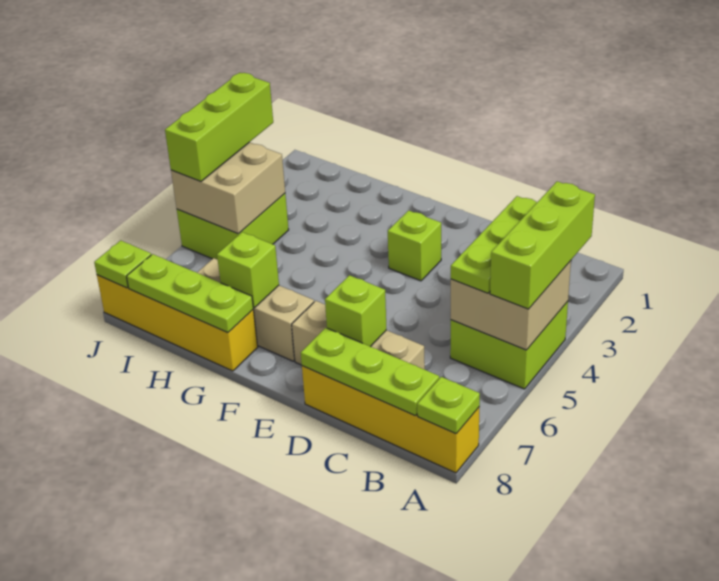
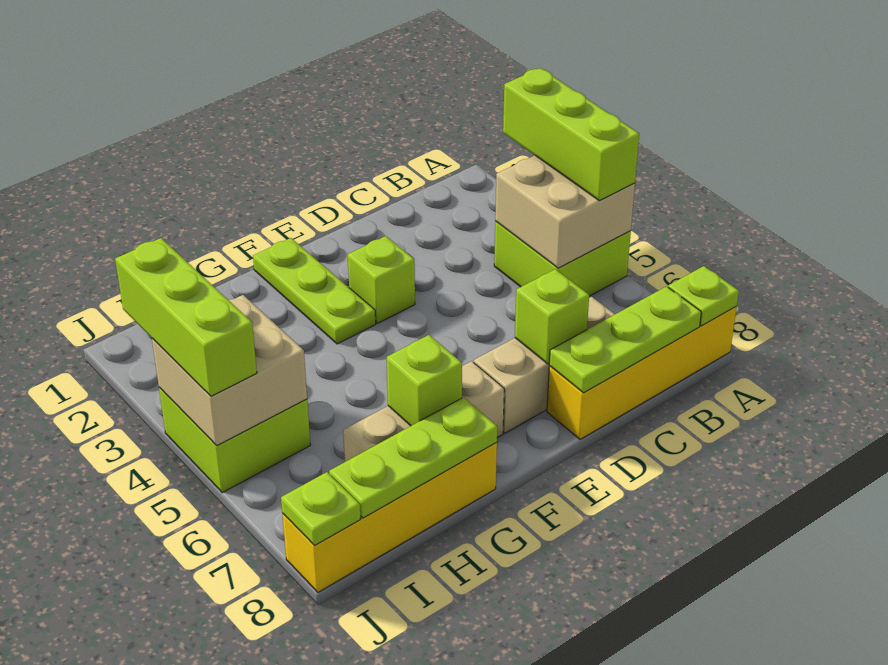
lime plate B3:B5 level 3 -> lime plate F1:F3 level 1

